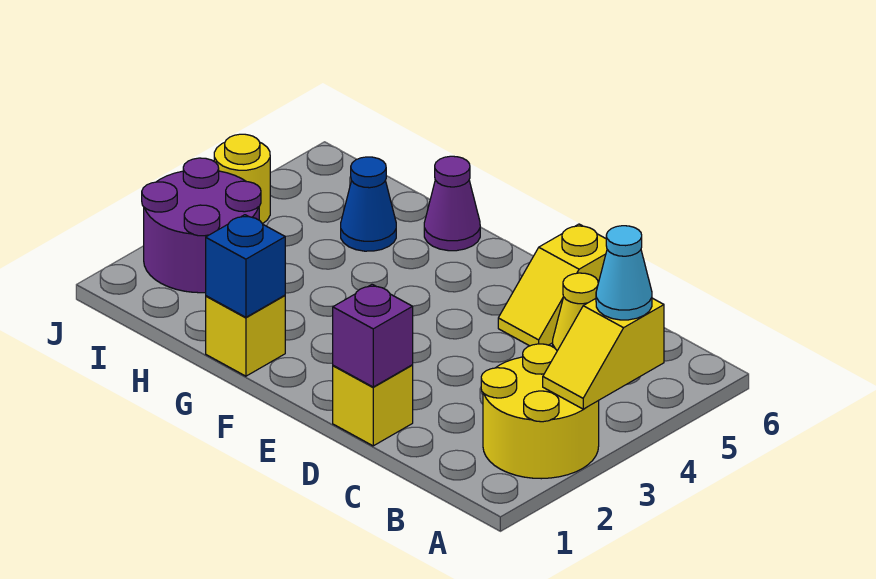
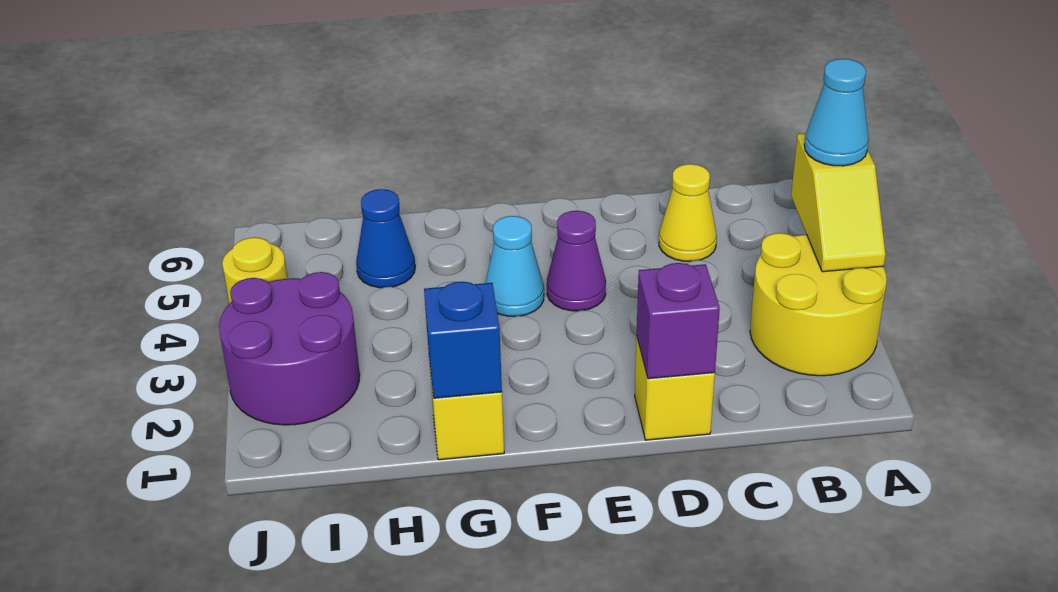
yellow slope D5:D6 level 1 top 6 -> none
none -> cyan cone F4 level 1
purple cone G6 level 1 -> purple cone E4 level 1

